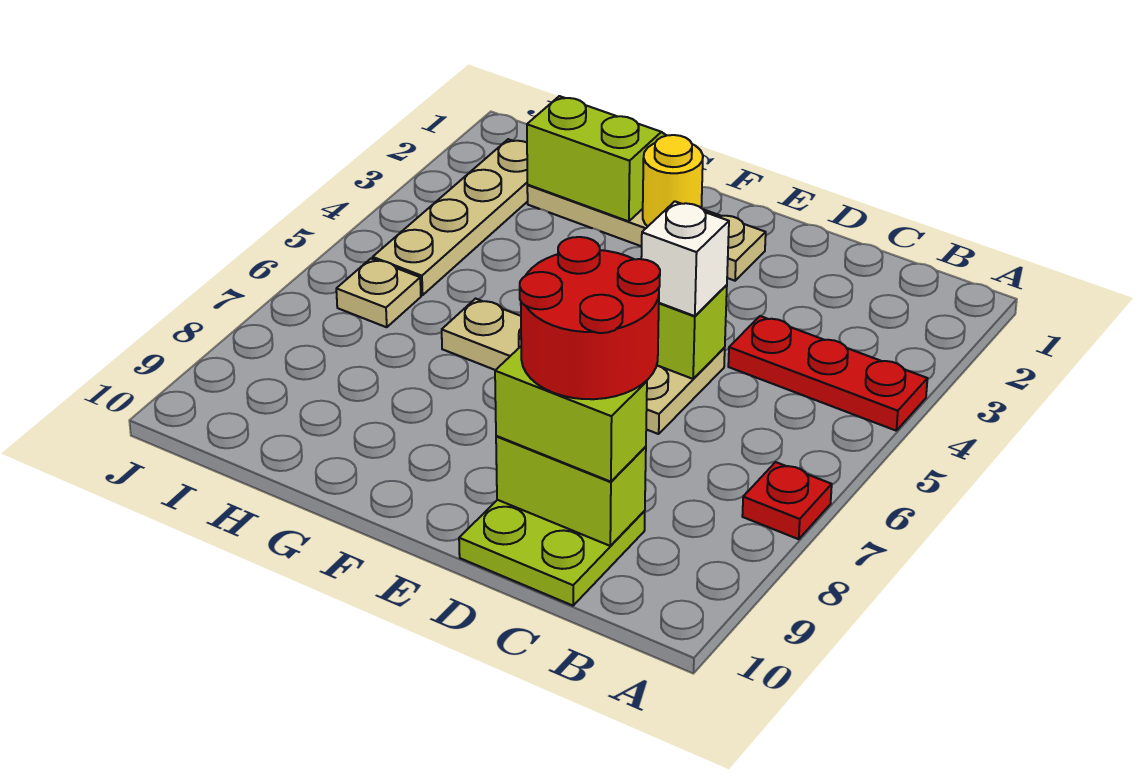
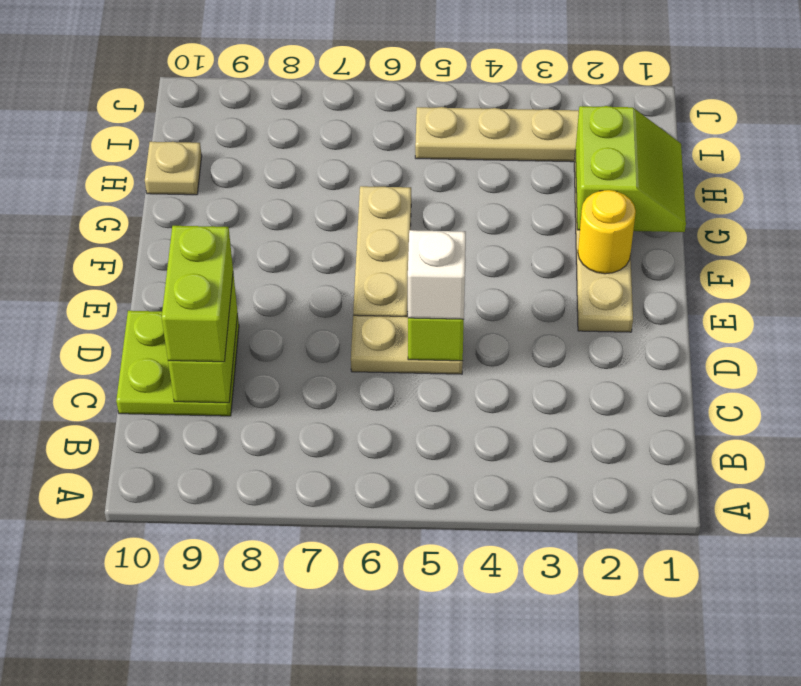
red plate A4:C4 level 1 -> none
red plate A7 level 1 -> none
red round brick C8:D9 level 4 -> none
tan plate I6 level 1 -> tan plate H10 level 1

